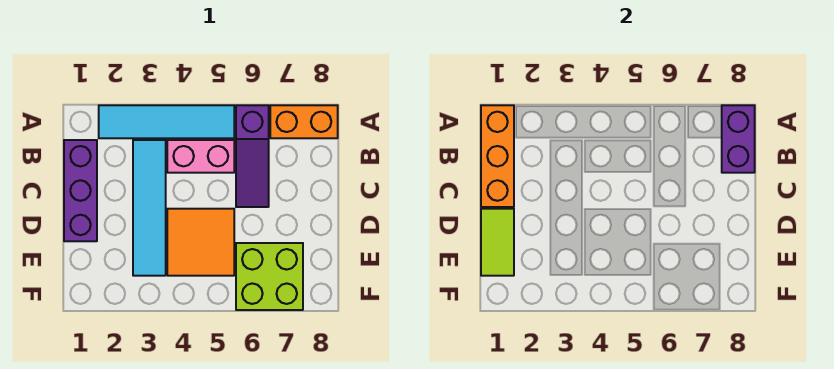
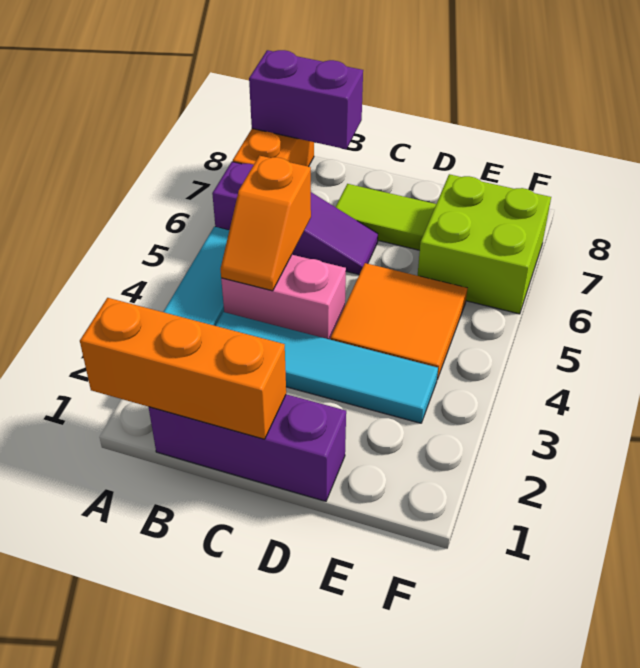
pink brick B4:B5 level 1 -> pink brick B4:C4 level 1
none -> orange slope B4:B5 level 2 top 5
lime tile D1:E1 level 2 -> lime tile C7:D7 level 1

